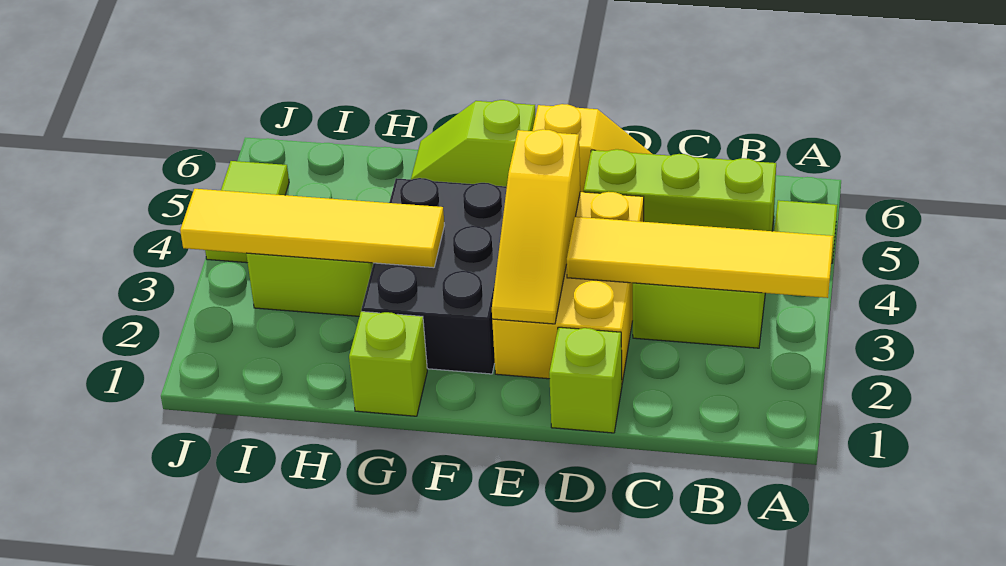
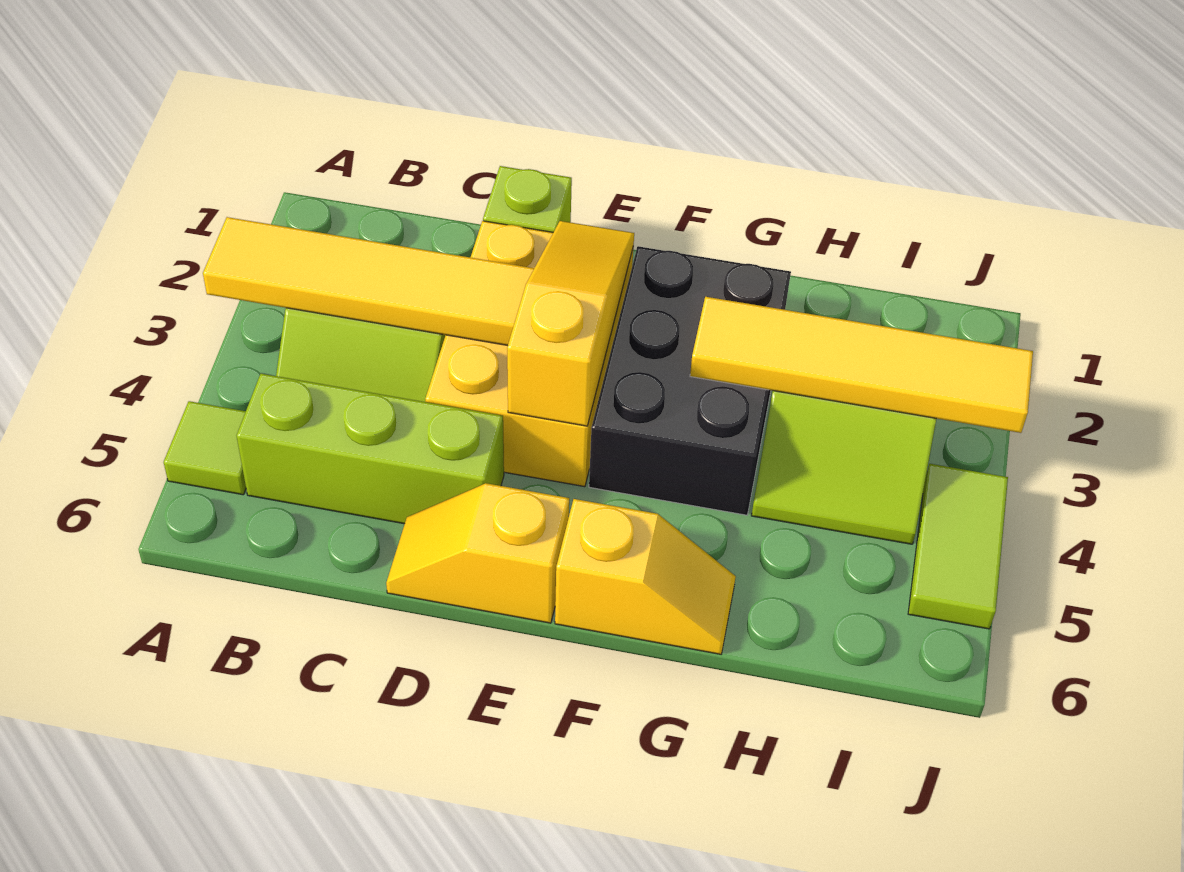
lime slope F6:G6 level 1 top F -> yellow slope F6:G6 level 1 top F
lime brick G1 level 1 -> none

